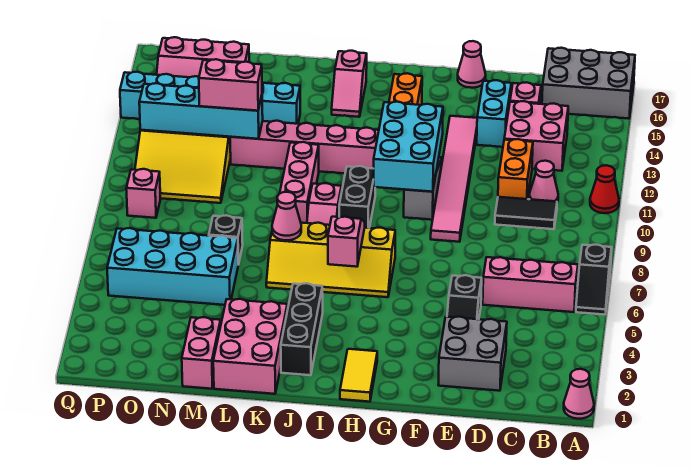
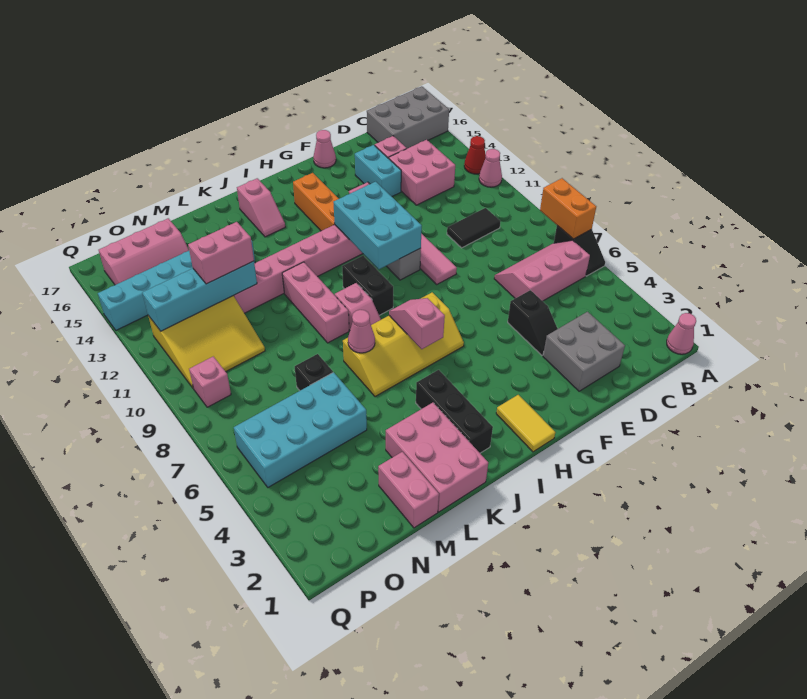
red cone A11 level 1 -> red cone A13 level 1
pink cone C11 level 1 -> pink cone A12 level 1
orange brick D11:D12 level 1 -> orange brick A7:A8 level 2

